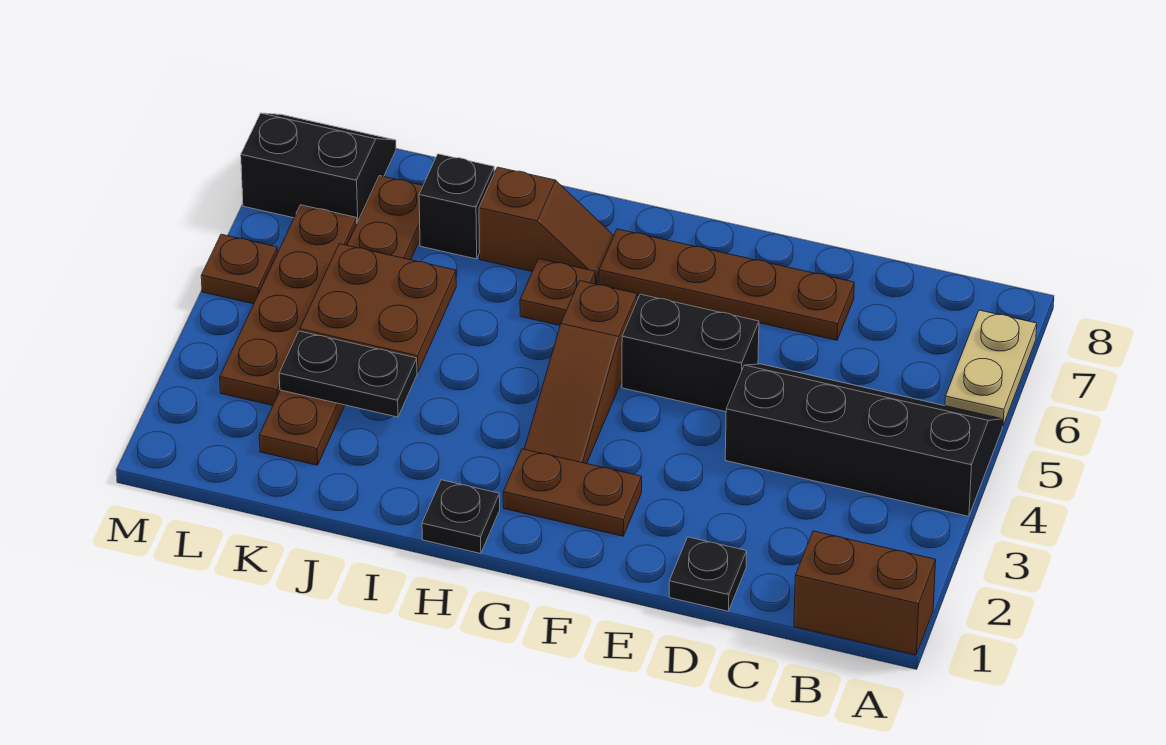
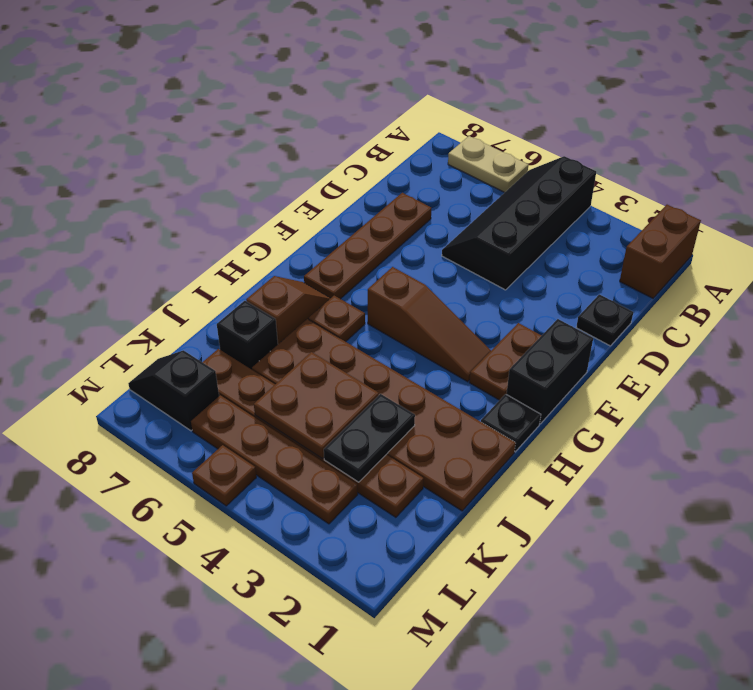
black brick E5:F5 level 1 -> black brick F1:G1 level 1
none -> brown plate I1:J6 level 1
black slope L7:M8 level 1 top 7 -> black slope L7:L8 level 1 top 7

